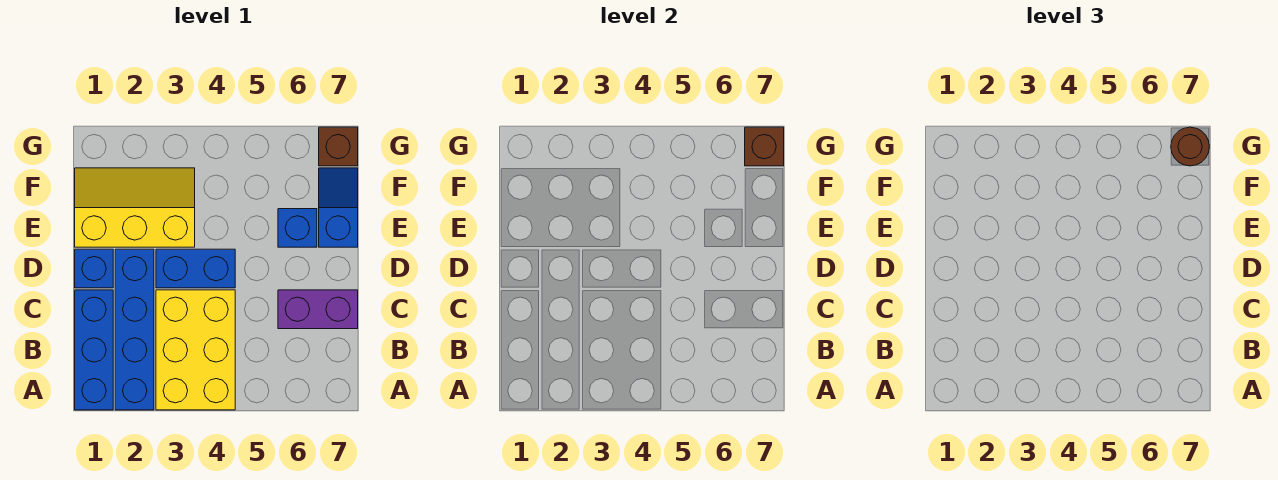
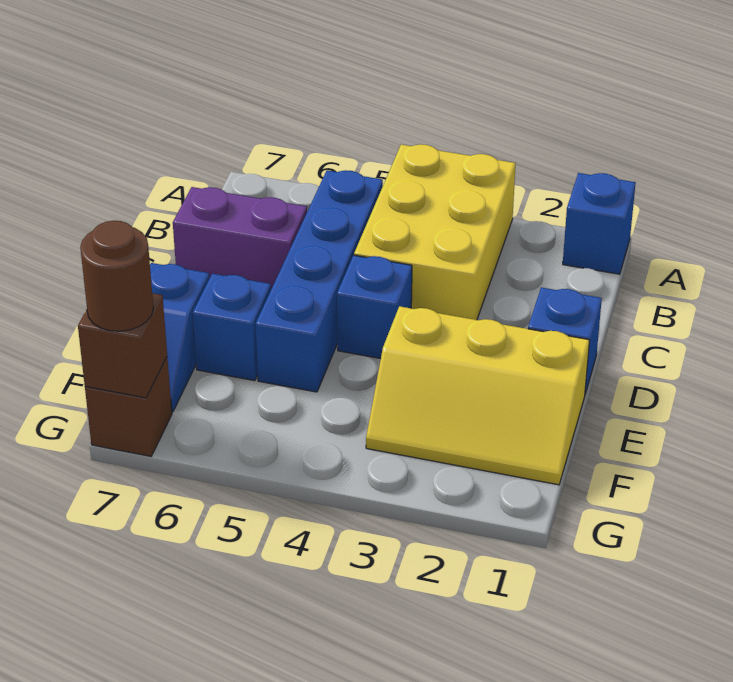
blue brick A1:C1 level 1 -> blue brick A1 level 1
blue brick A2:D2 level 1 -> blue brick B5:E5 level 1
blue brick D3:D4 level 1 -> blue brick D4 level 1

